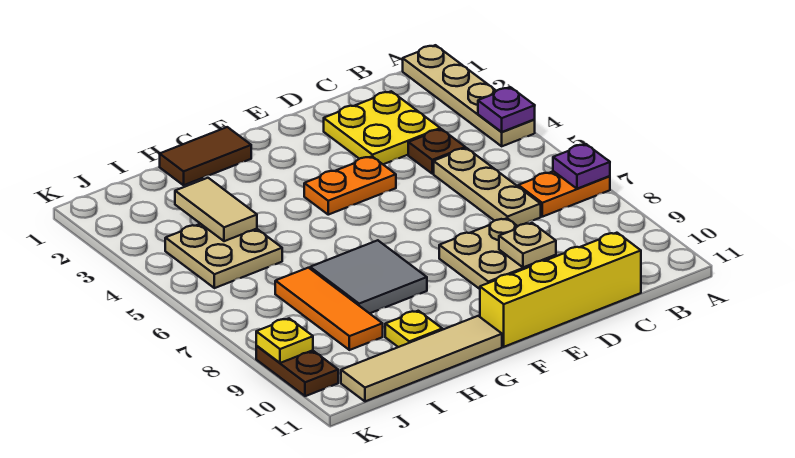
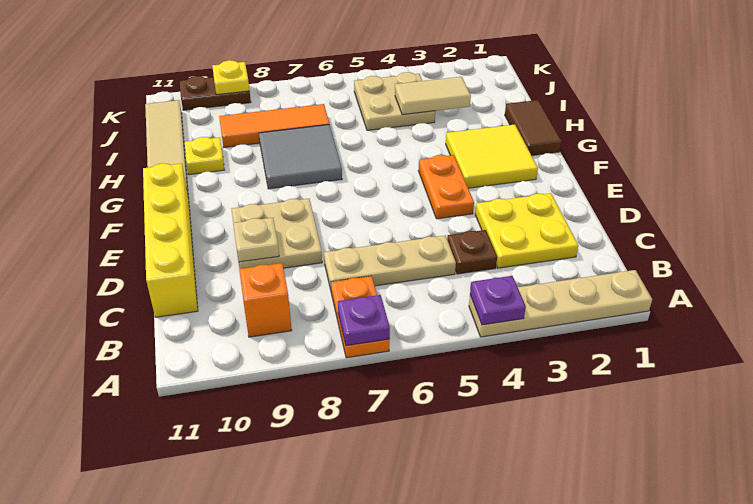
none -> orange brick B9 level 1
none -> yellow tile F2:G3 level 1

